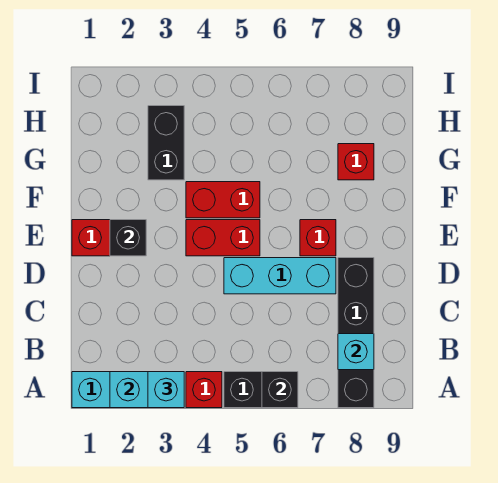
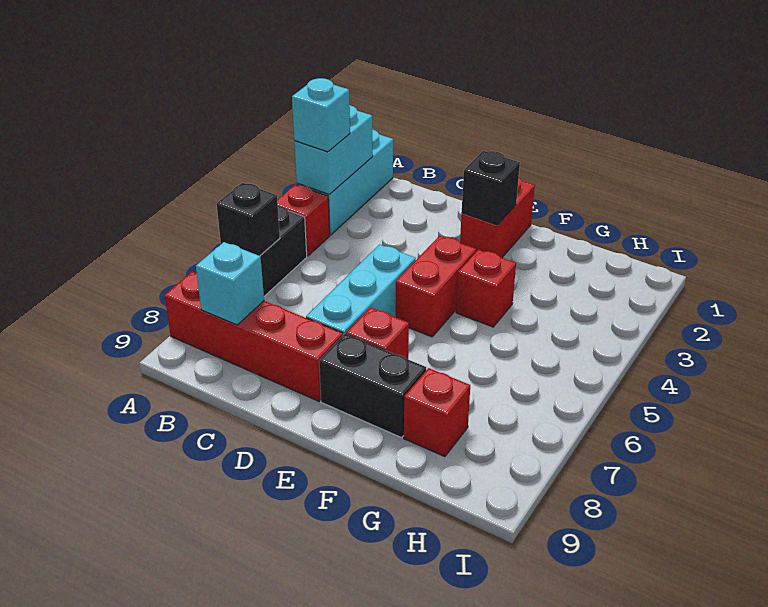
black brick A8:D8 level 1 -> red brick A8:D8 level 1
red brick F4:F5 level 1 -> red brick F4 level 1
black brick G3:H3 level 1 -> black brick E8:F8 level 1

